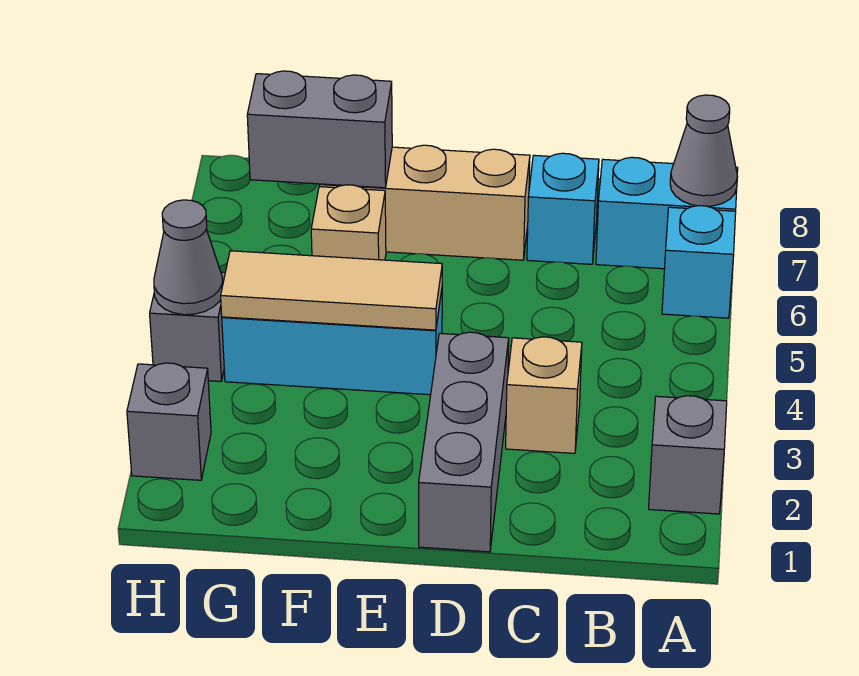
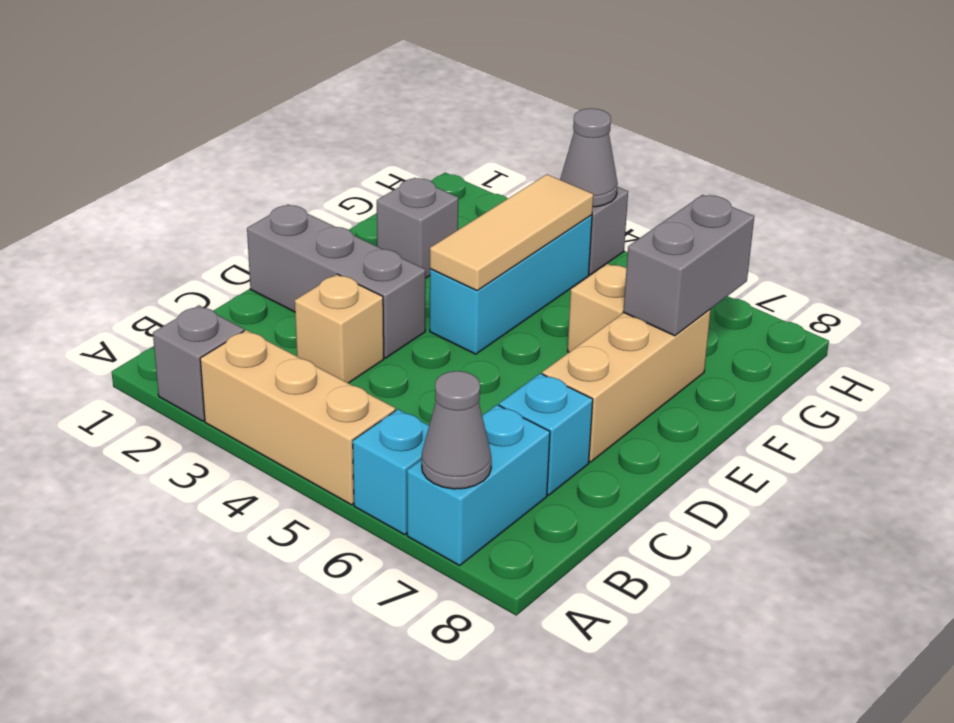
none -> tan brick A3:A5 level 1
grey brick H2 level 1 -> grey brick F2 level 1

